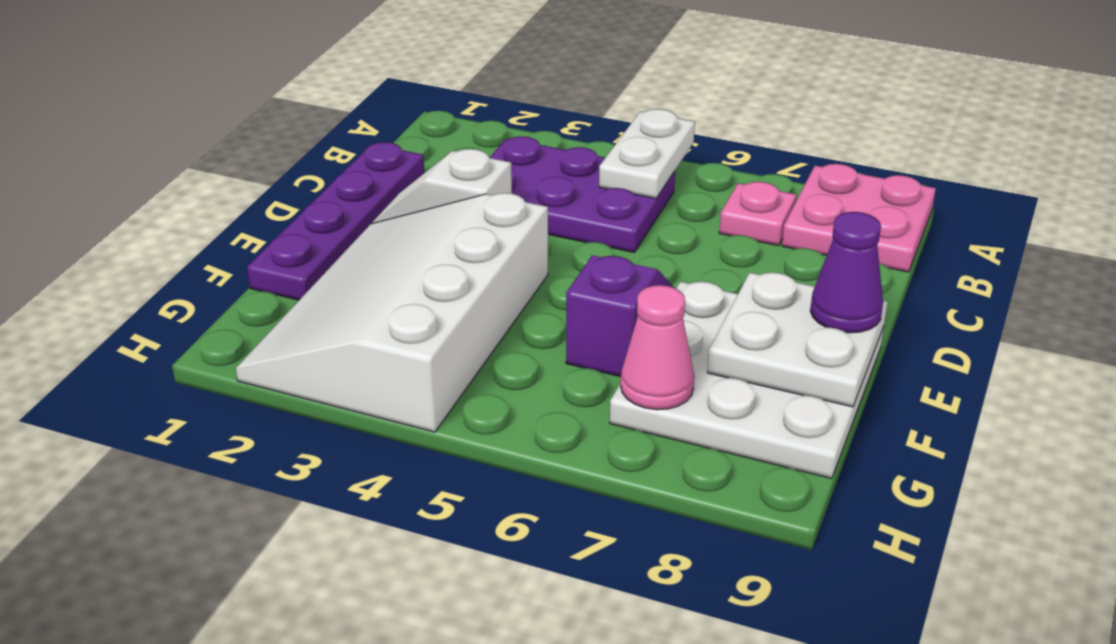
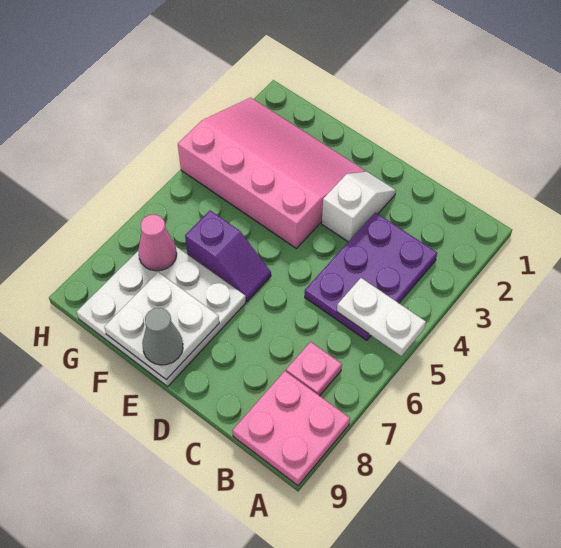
purple plate C1:F1 level 1 -> none
white slope E2:H4 level 1 top 4 -> pink slope E2:H4 level 1 top 4
purple cone E9 level 3 -> grey cone E9 level 3

